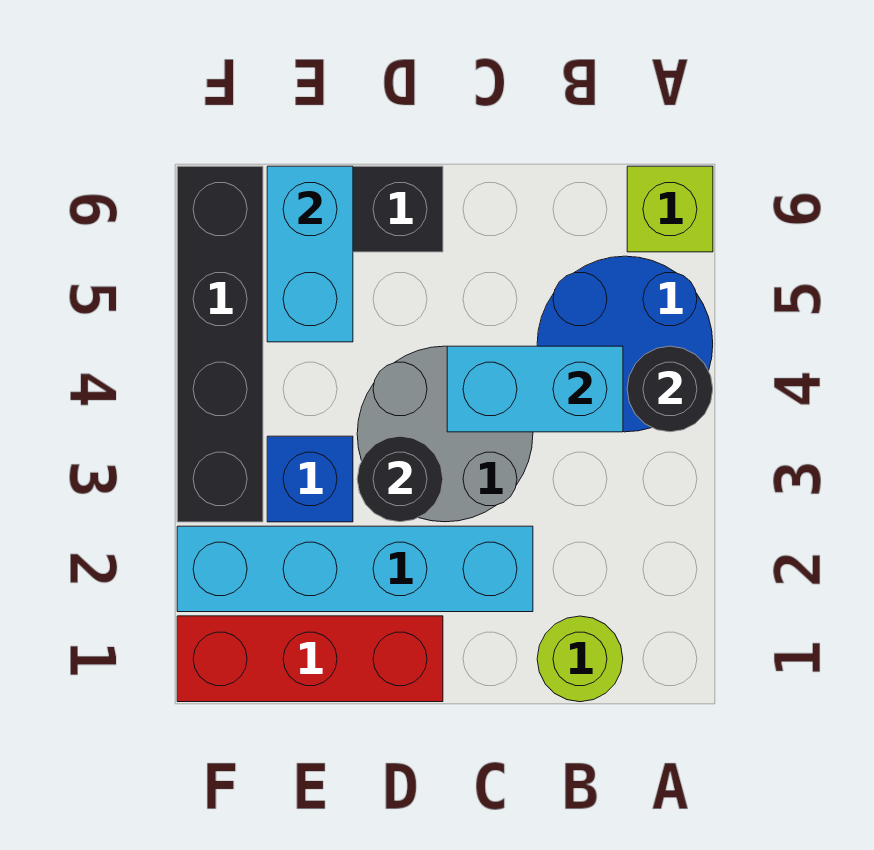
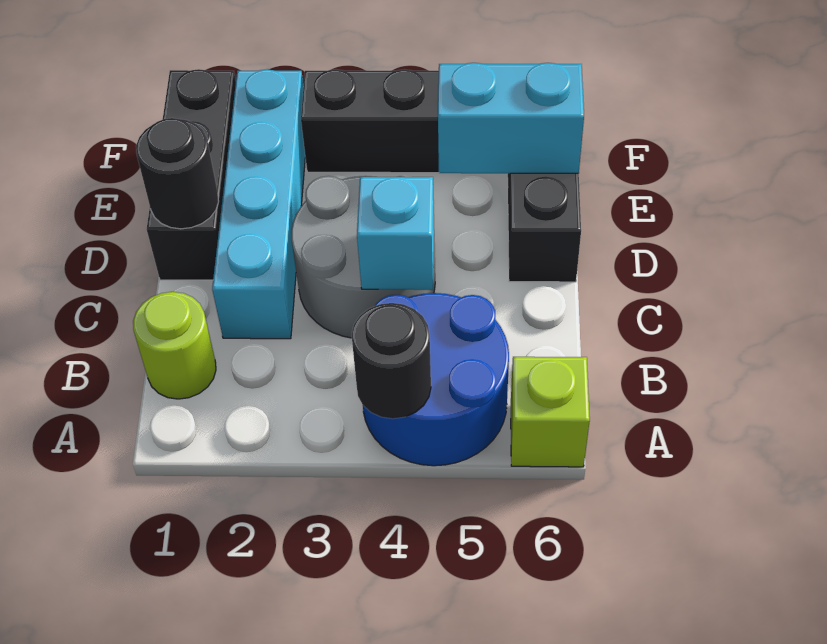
cyan brick B4:C4 level 2 -> cyan brick C4 level 2
red brick D1:F1 level 1 -> black brick D1:F1 level 1
black round brick D3 level 2 -> black round brick D1 level 2
blue brick E3 level 1 -> none

